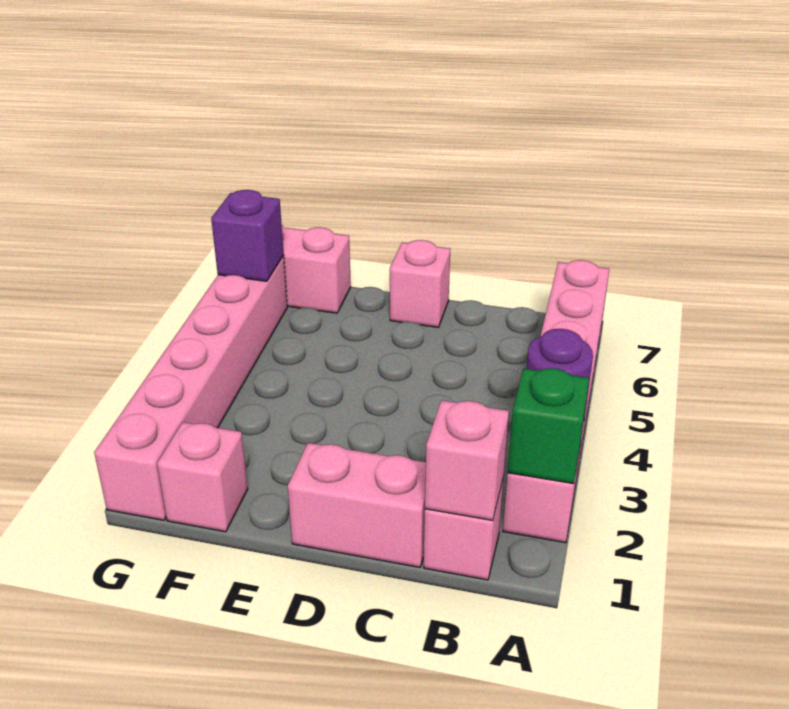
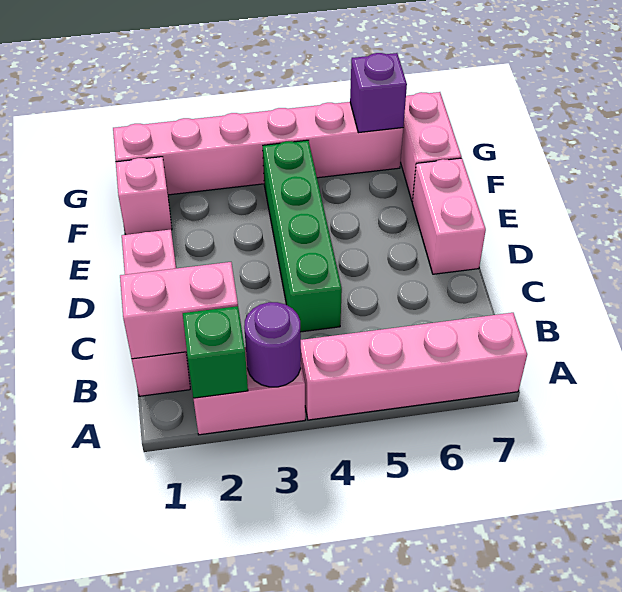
pink brick B1 level 2 -> pink brick B1:B2 level 2
none -> green brick C4:F4 level 1
pink brick D7 level 1 -> pink brick D7:E7 level 1

